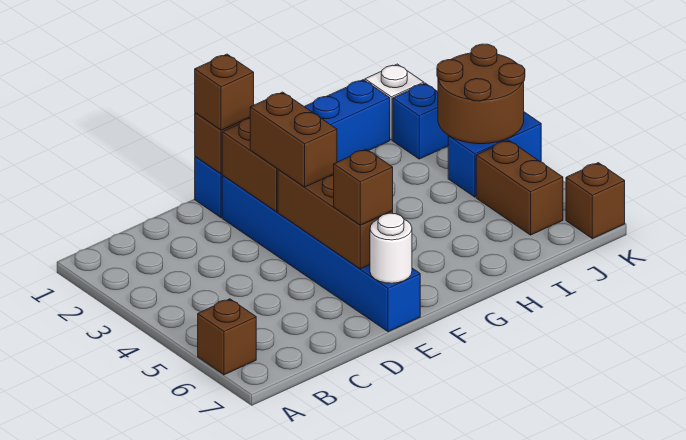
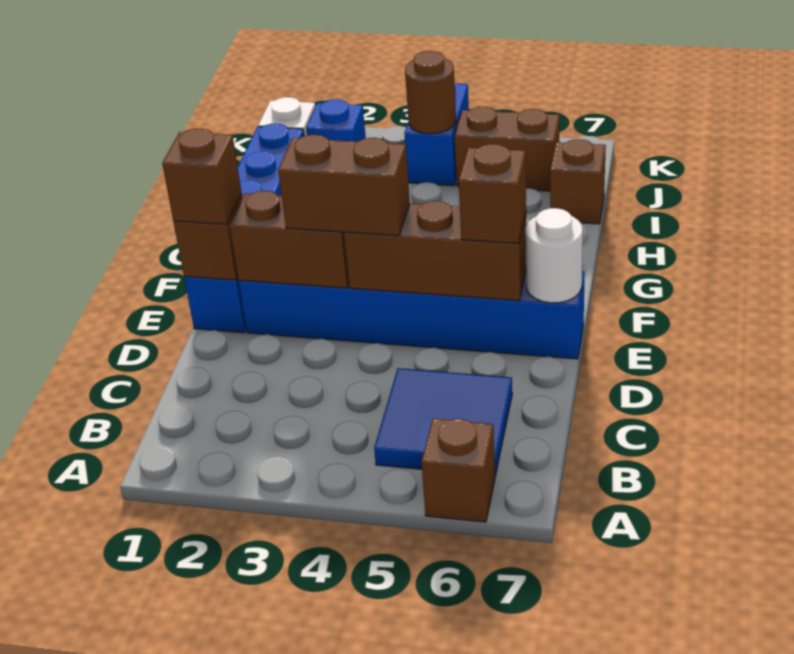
none -> blue tile B5:C6 level 1
brown round brick J3:K4 level 2 -> brown round brick J4 level 2
brown brick K7 level 1 -> brown brick I7 level 1

